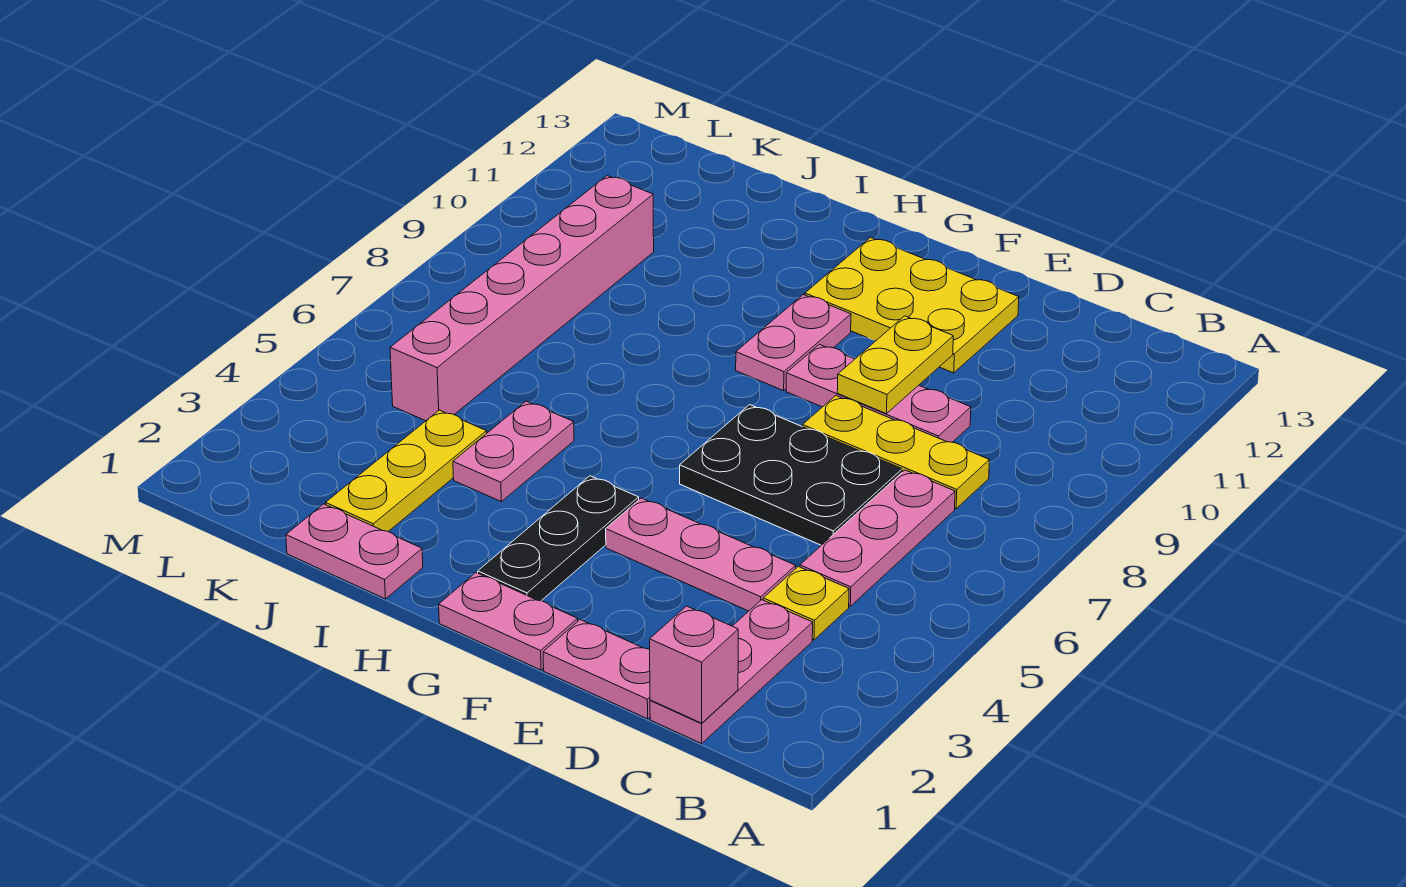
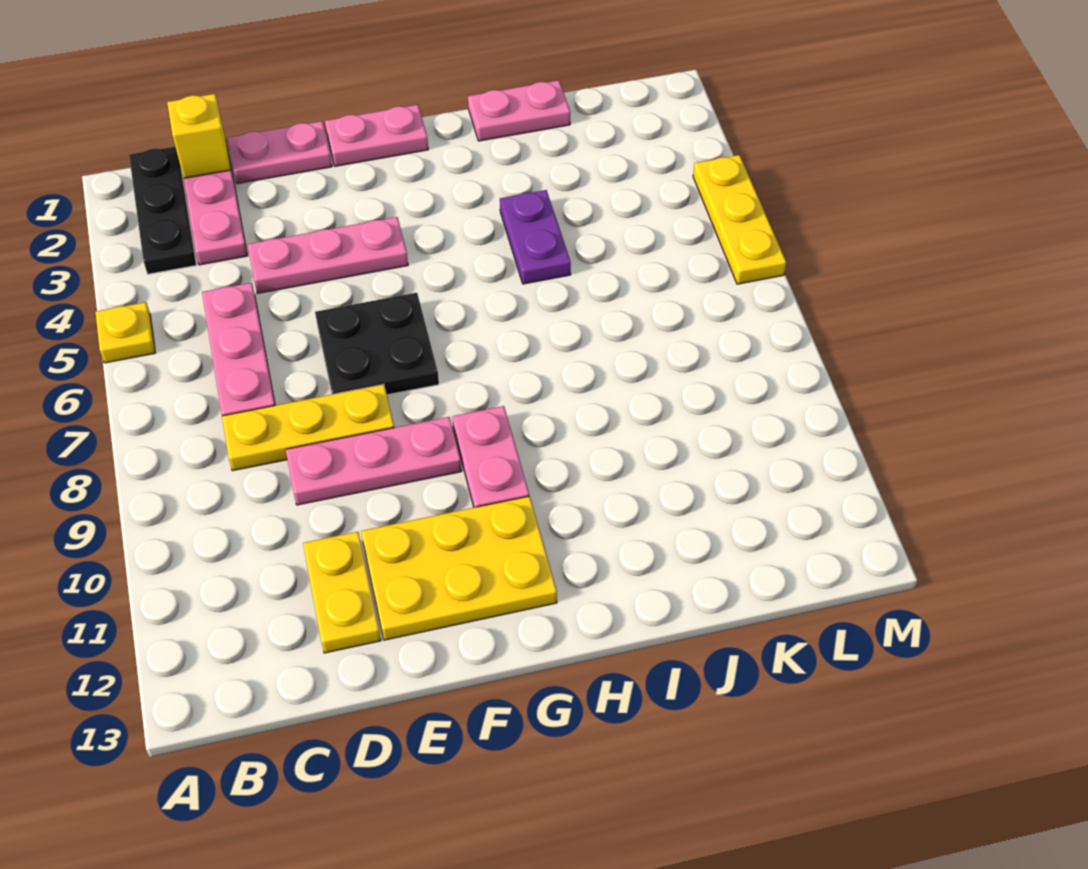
pink brick C1 level 2 -> yellow brick C1 level 2
yellow plate C4 level 1 -> yellow plate A5 level 1
black plate D6:F7 level 1 -> black plate E6:F7 level 1
yellow plate E9:E10 level 2 -> yellow plate D11:D12 level 1
black plate G2:G4 level 1 -> black plate B1:B3 level 1
pink plate I4:I5 level 1 -> purple plate I4:I5 level 1
yellow plate J2:J4 level 1 -> yellow plate M4:M6 level 1
pink brick K5:K10 level 1 -> none

